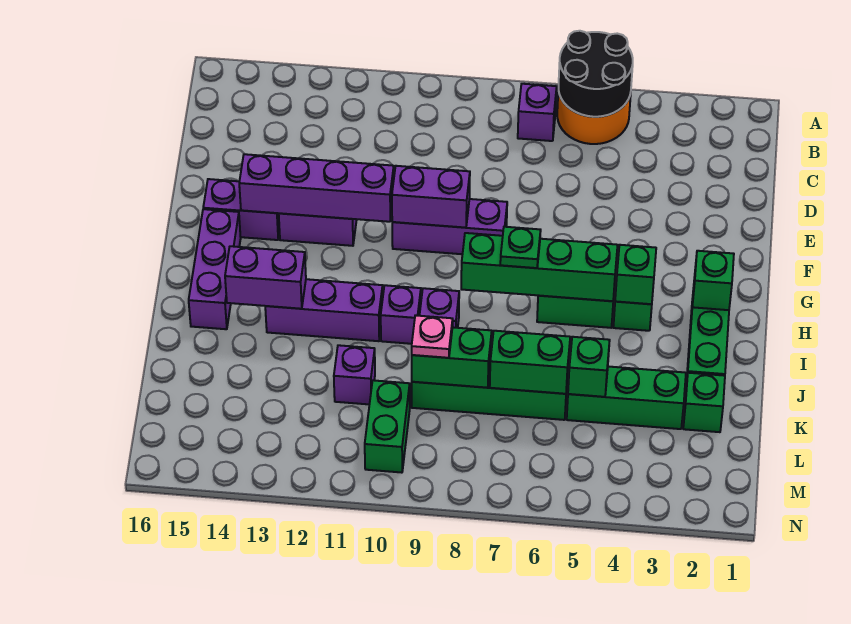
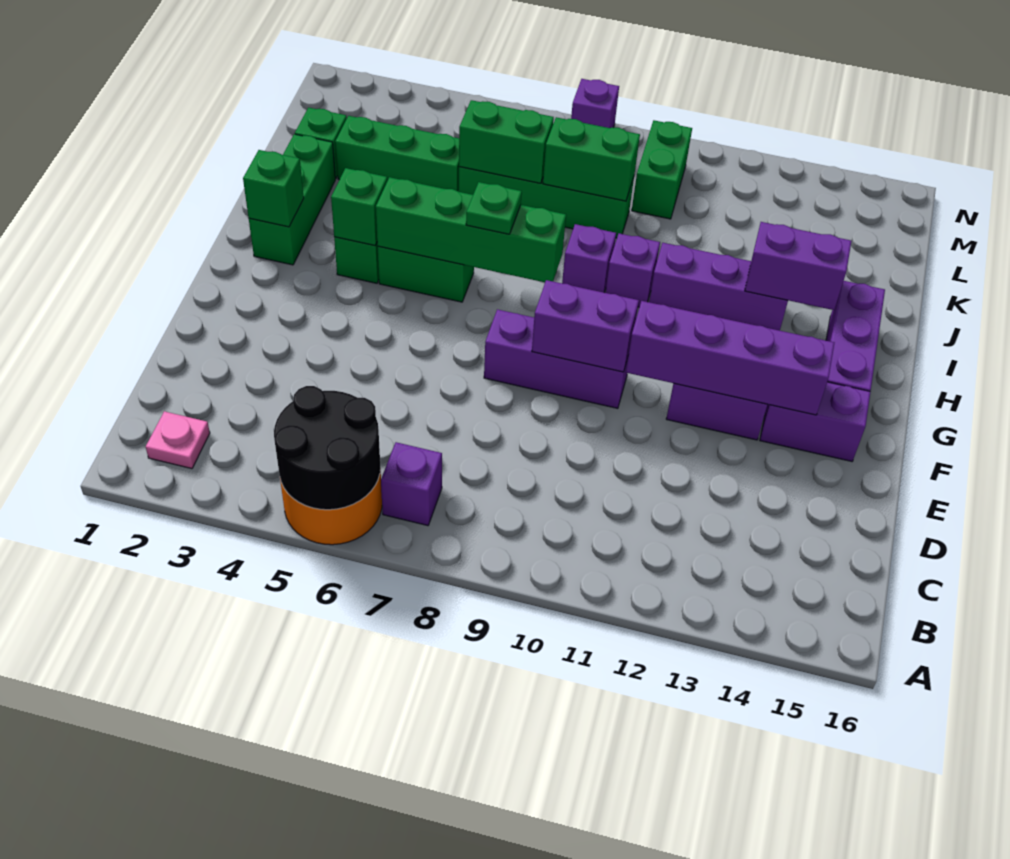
green brick K5 level 2 -> none
pink plate K9 level 3 -> pink plate B2 level 1
purple brick K11 level 1 -> purple brick N8 level 1

